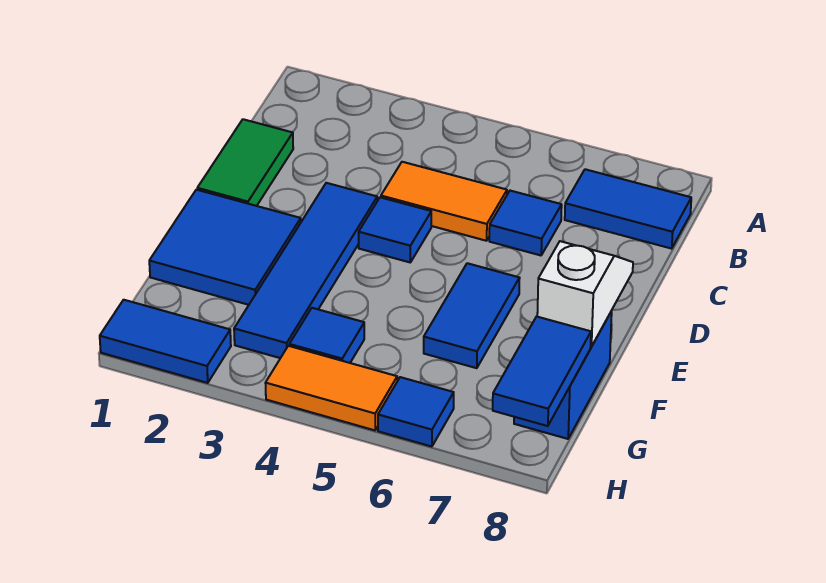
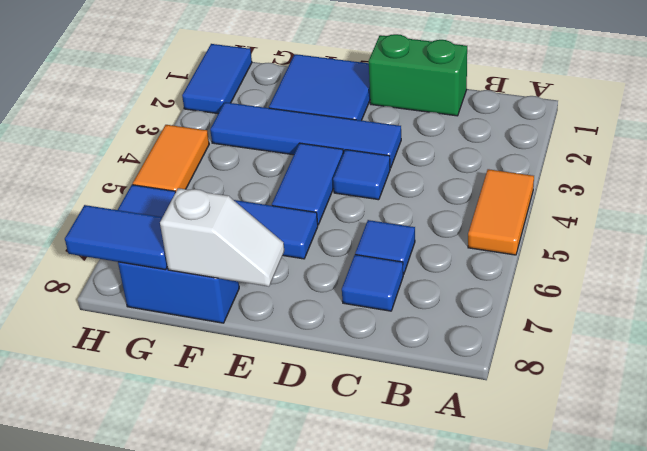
blue tile B7:B8 level 1 -> blue tile E4:E5 level 1
green tile C1:D1 level 1 -> green brick C1:D1 level 1
orange tile C4:C5 level 1 -> orange tile A4:A5 level 1
blue tile G4 level 1 -> blue tile C7 level 1

